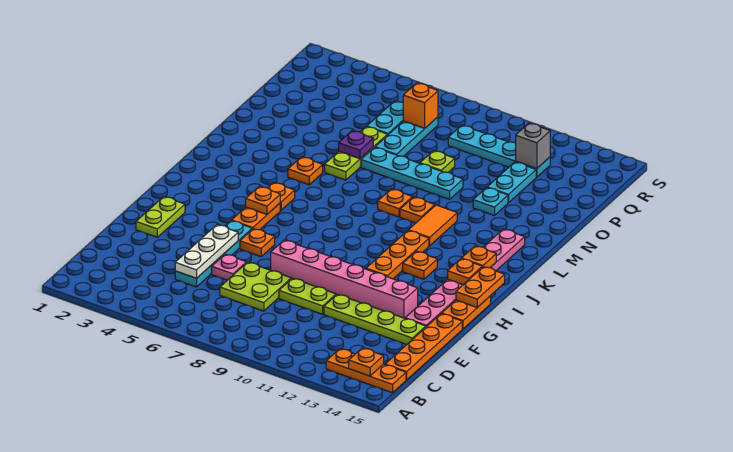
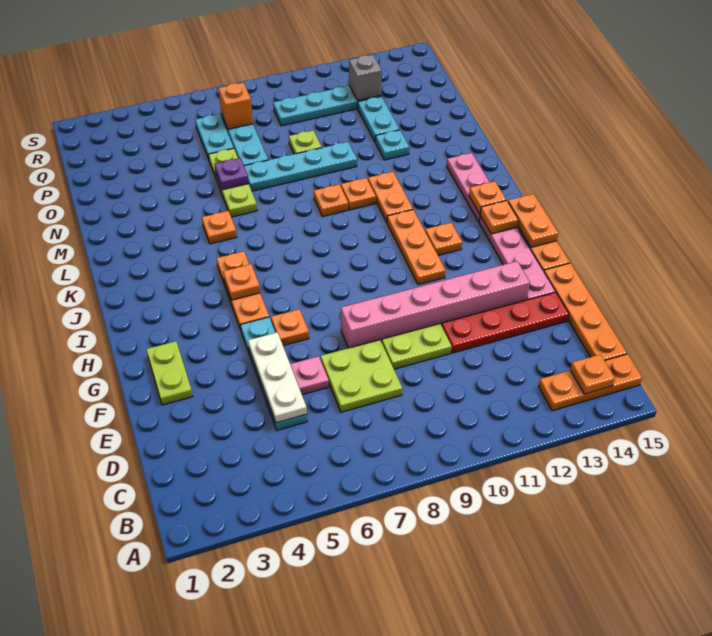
lime plate E11:E14 level 1 -> red plate E11:E14 level 1
orange tile K11:L11 level 1 -> orange plate K11:L11 level 1

